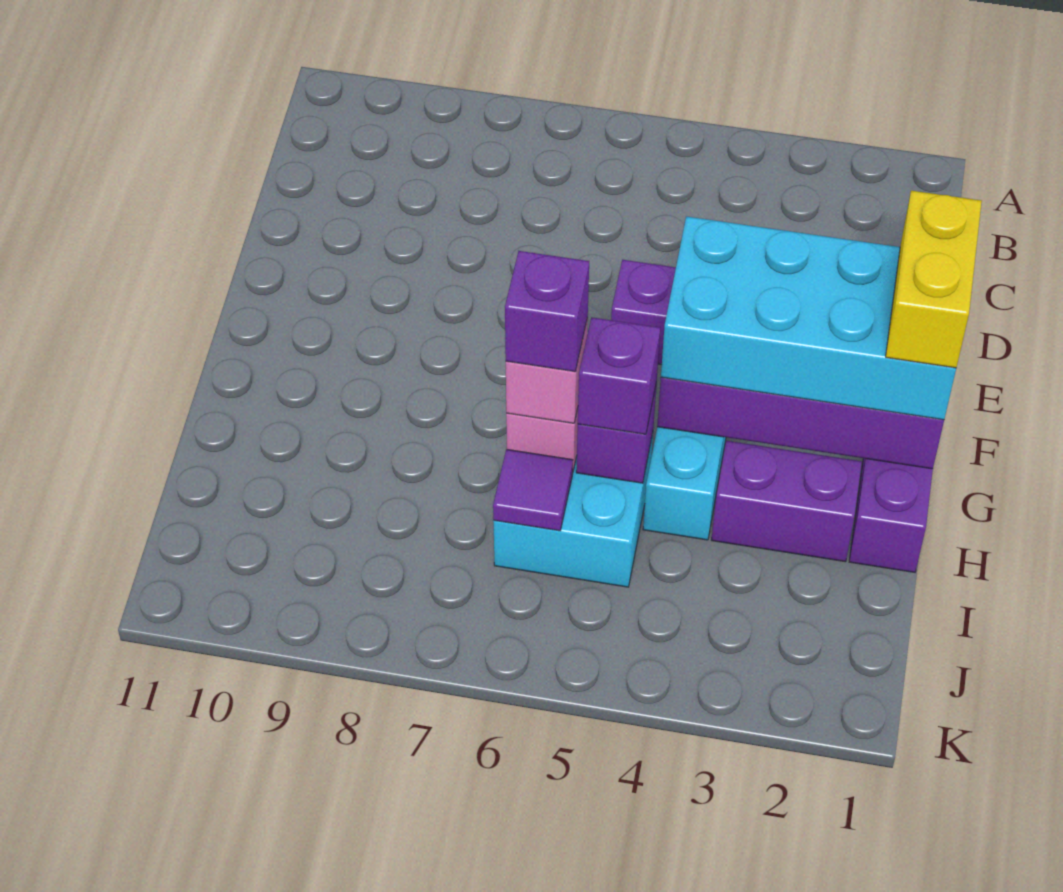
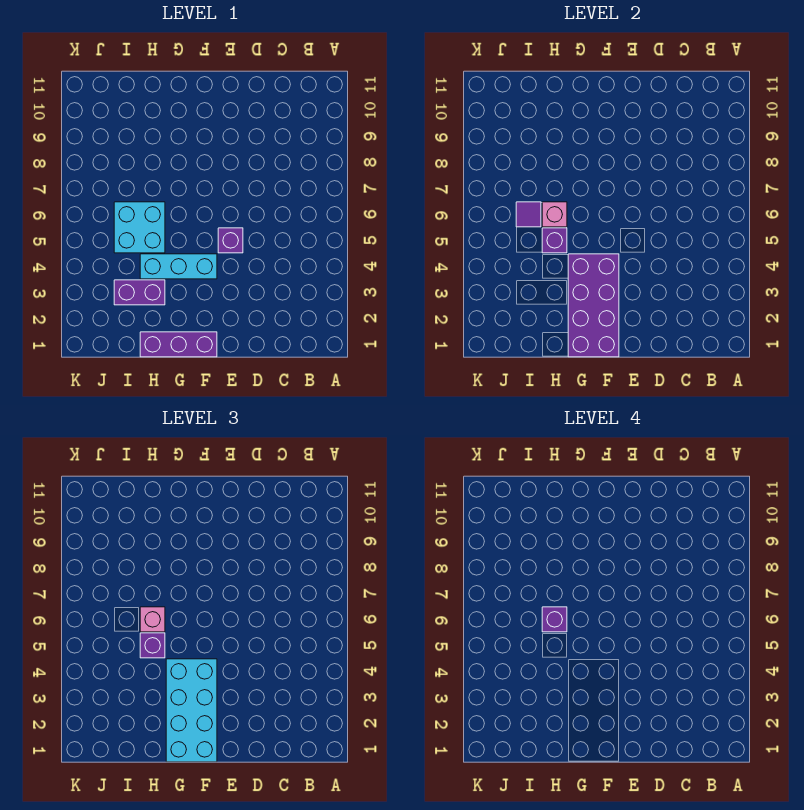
yellow brick F1:G1 level 4 -> none
purple brick H2:H3 level 1 -> purple brick H3:I3 level 1

